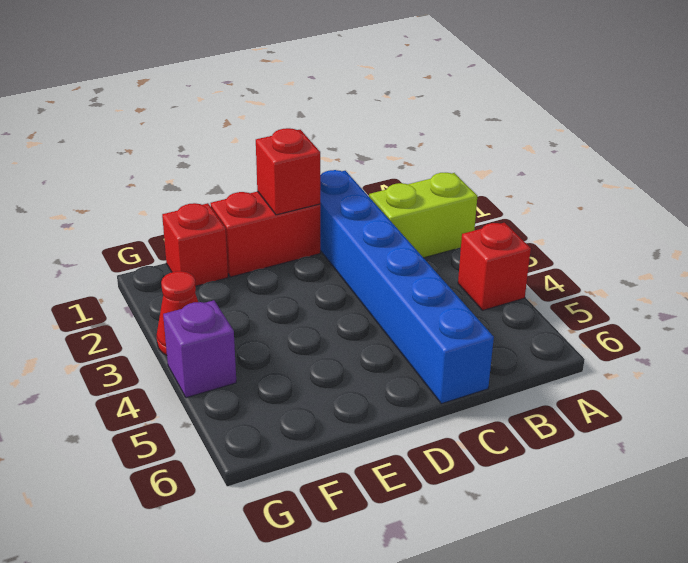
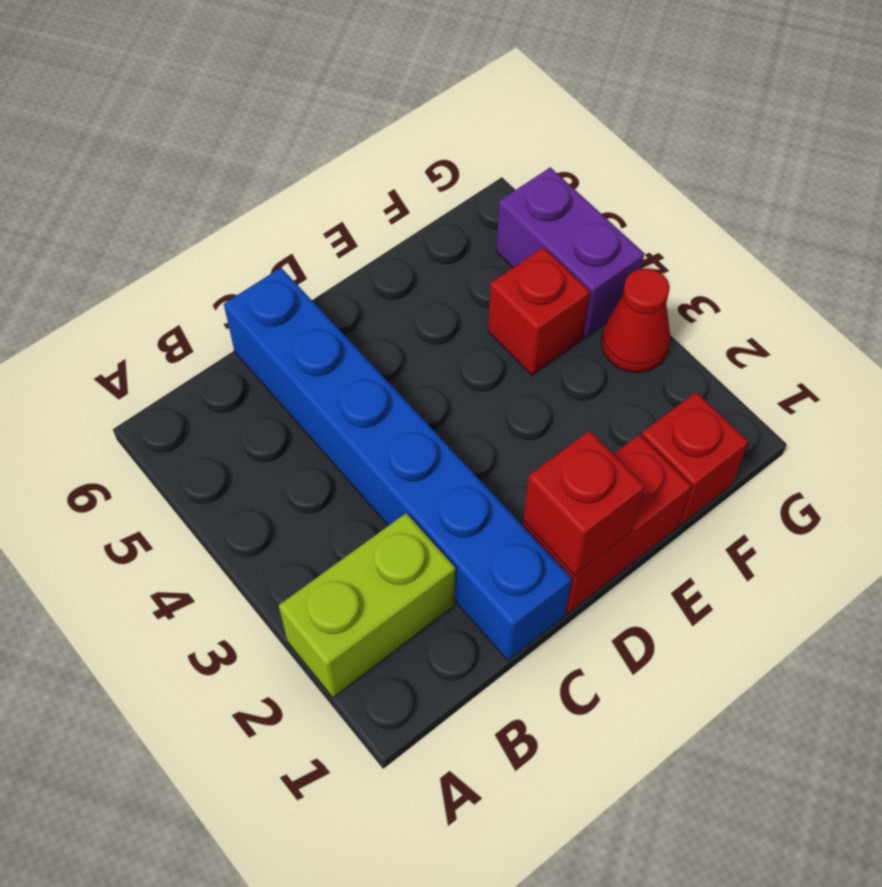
red brick A4 level 1 -> red brick F4 level 1
purple brick G4 level 1 -> purple brick G4:G5 level 1

